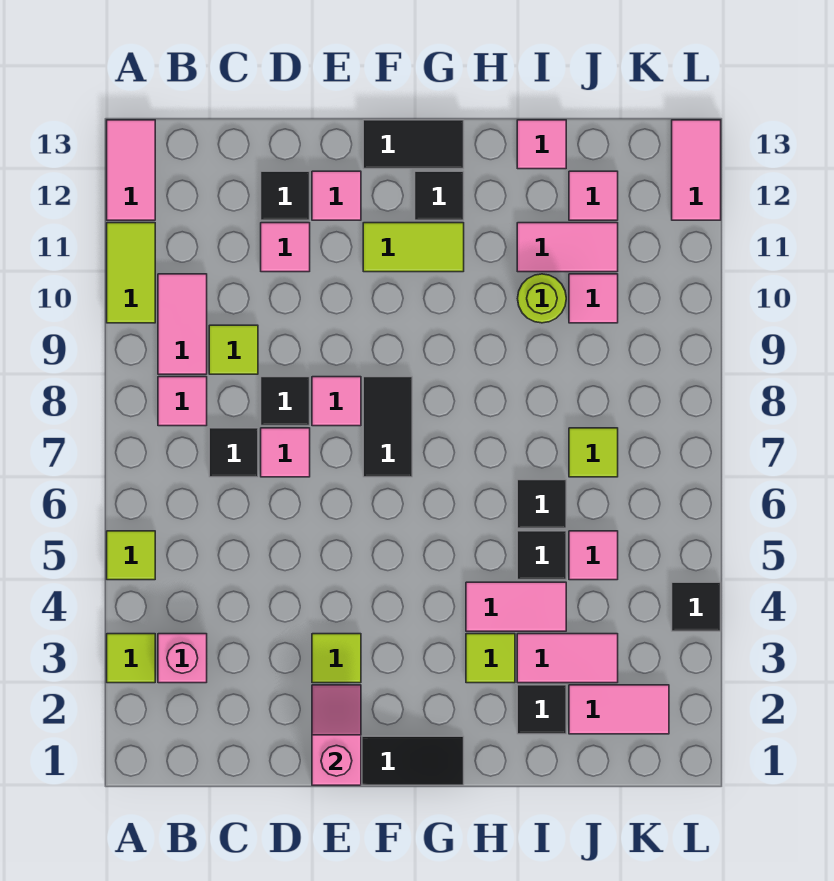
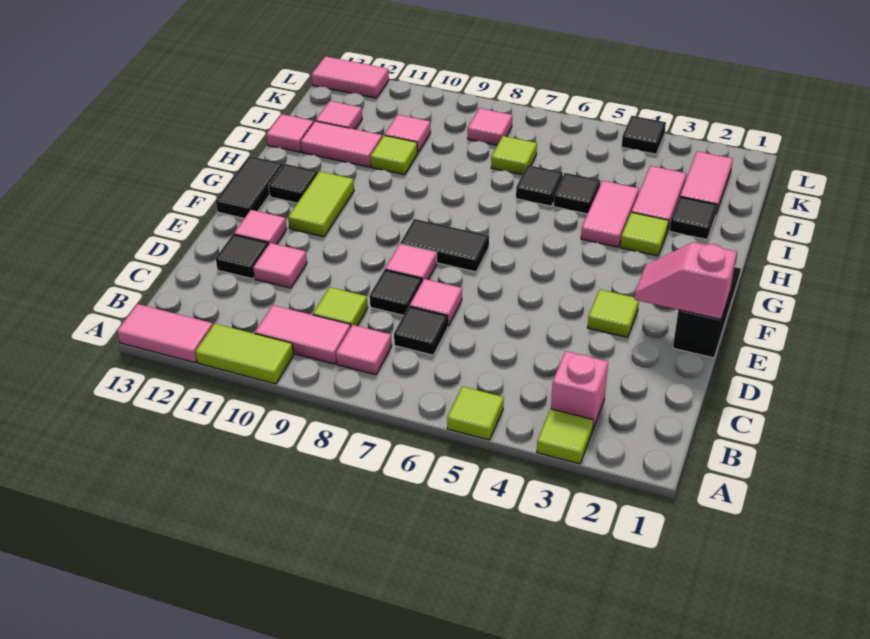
lime round brick I10 level 1 -> lime tile I10 level 1
pink tile I11:J11 level 1 -> pink tile I11:I12 level 1
pink tile J5 level 1 -> pink tile K8 level 1

